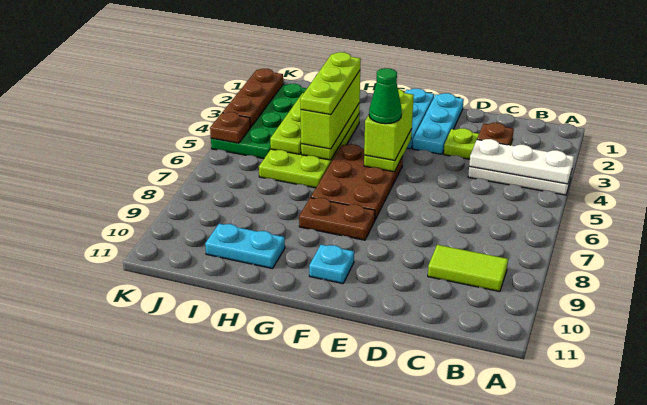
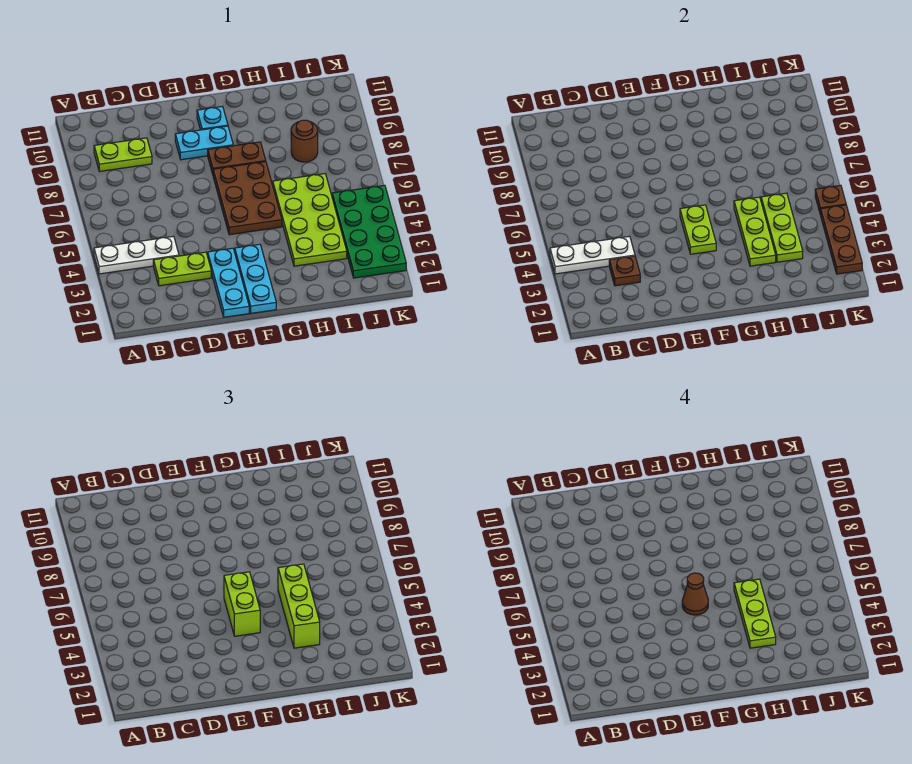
lime tile B9:C9 level 1 -> lime plate B9:C9 level 1
green cone F5 level 4 -> brown cone F5 level 4
cyan plate H10:I10 level 1 -> cyan plate E9:F9 level 1
none -> brown round brick I8 level 1

